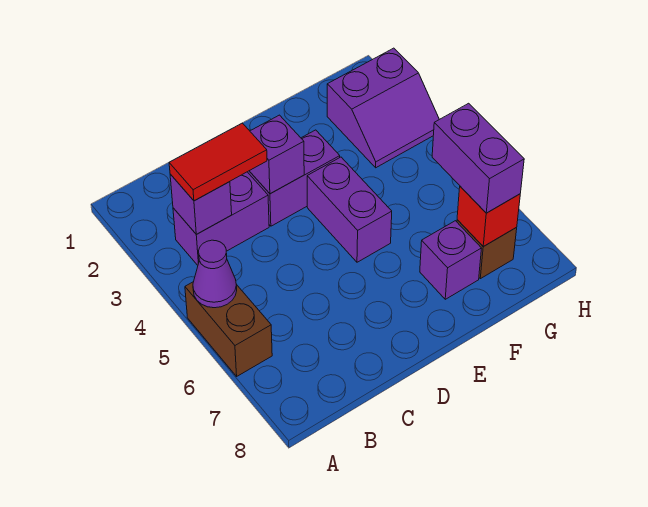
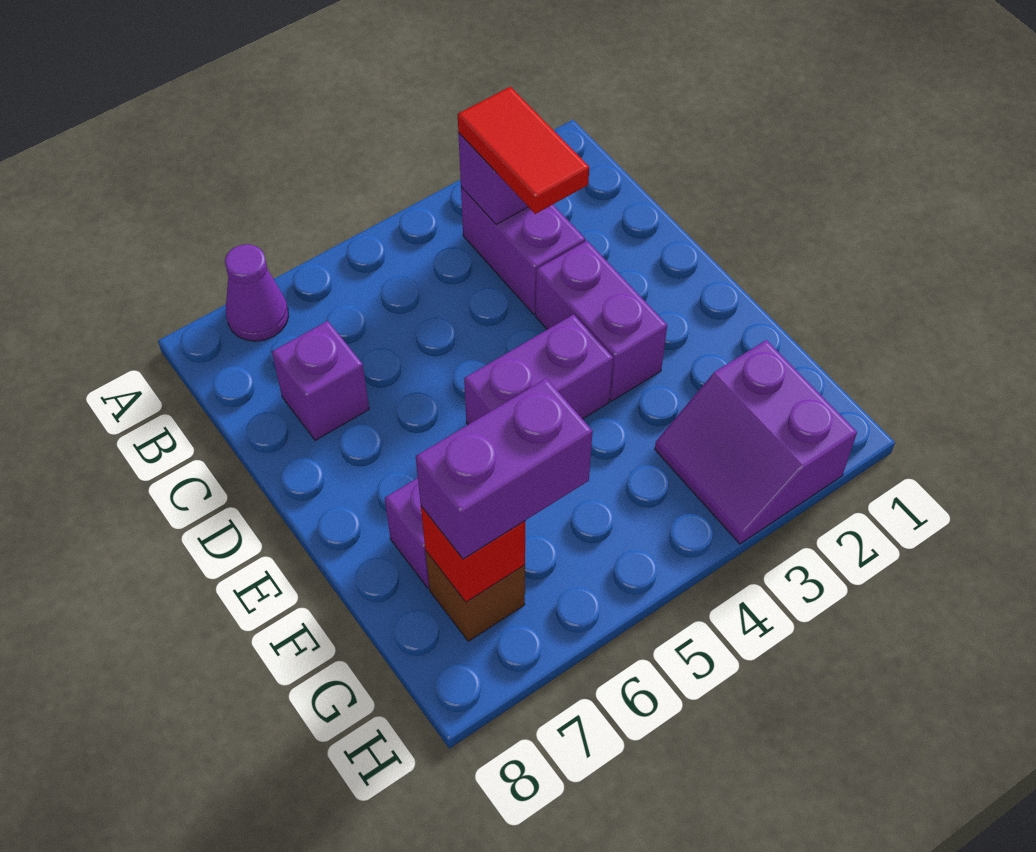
brown brick A5:A6 level 1 -> none
purple cone A5 level 2 -> purple cone A7 level 1
purple brick D3 level 2 -> purple brick C7 level 1

